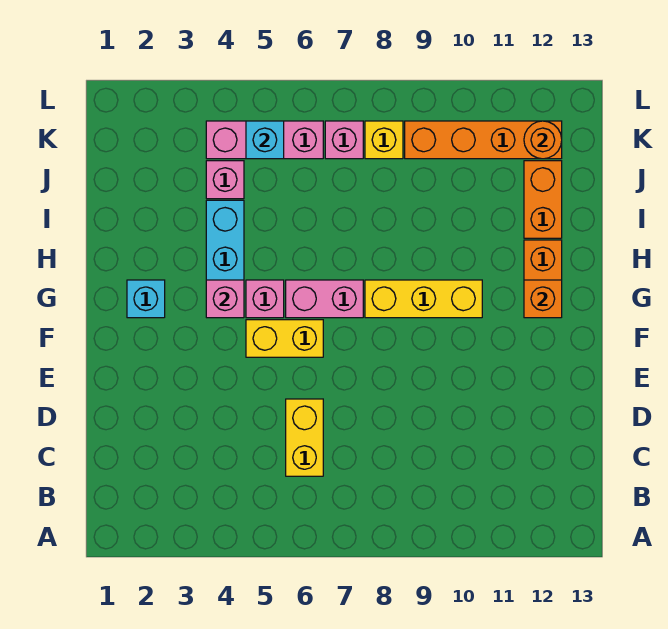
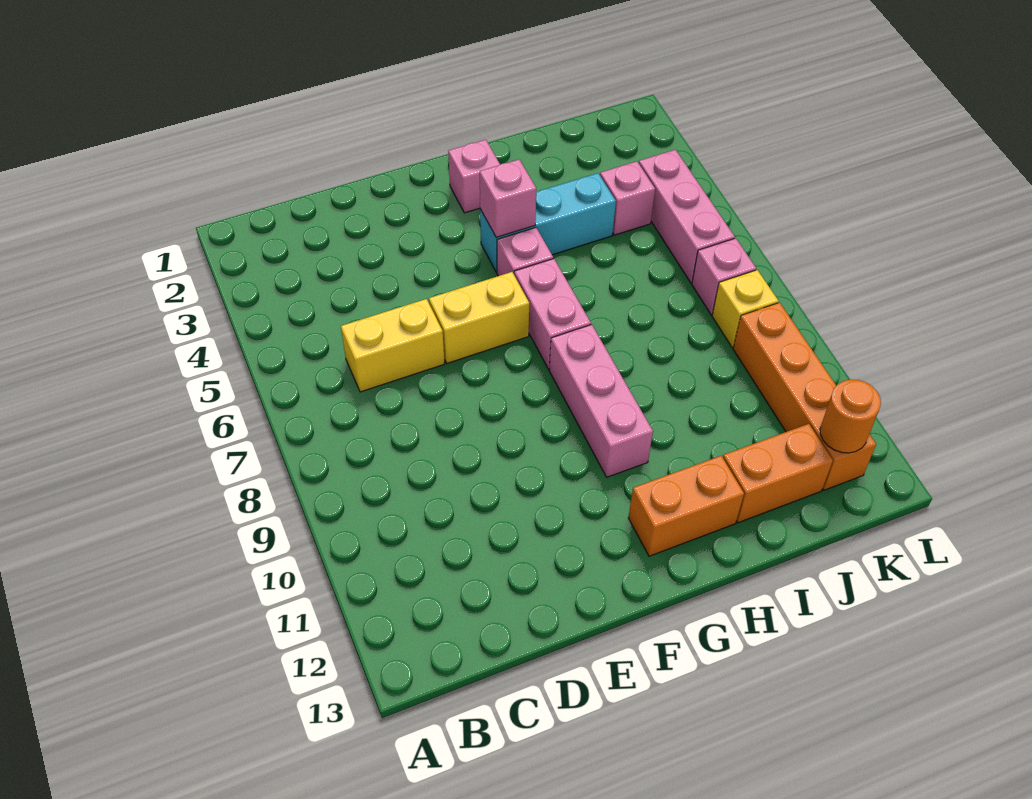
yellow brick F5:F6 level 1 -> yellow brick E6:F6 level 1
cyan brick G2 level 1 -> pink brick G2 level 1
yellow brick G8:G10 level 1 -> pink brick G8:G10 level 1
orange brick G12 level 2 -> none
cyan brick K5 level 2 -> none

